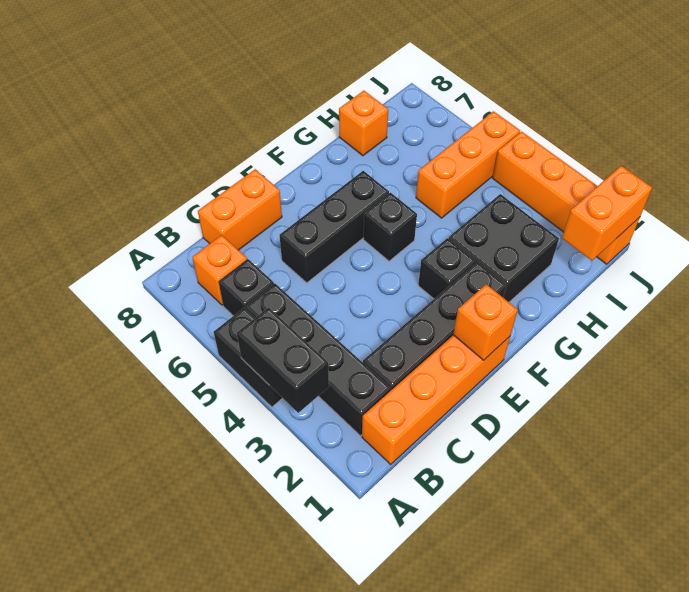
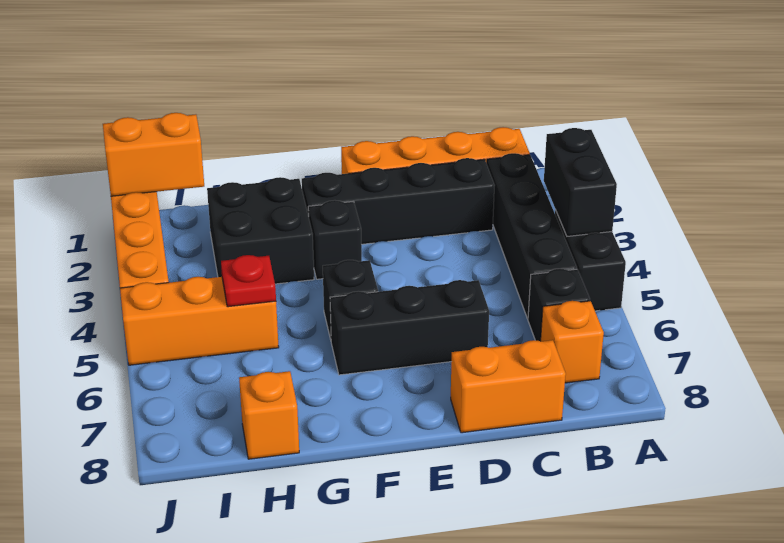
orange brick E1 level 2 -> none
none -> red plate H5 level 2

